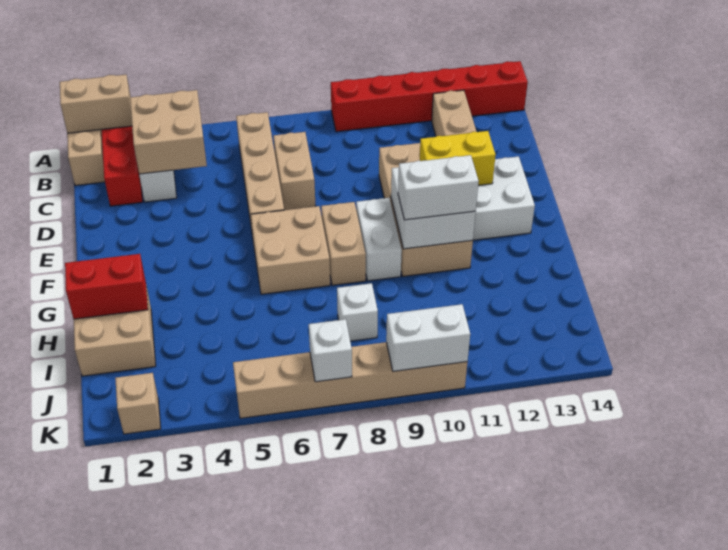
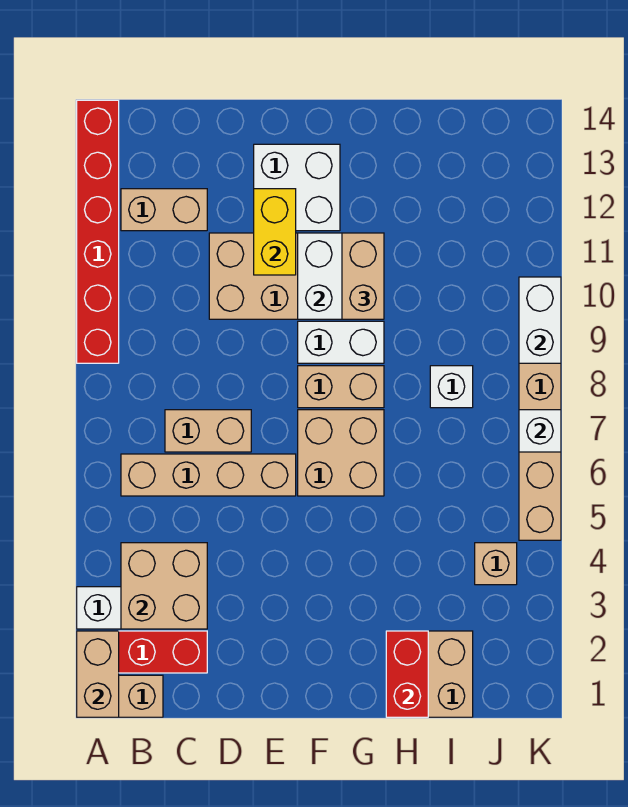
white brick G10:G11 level 3 -> tan brick G10:G11 level 3
tan brick K2 level 1 -> tan brick J4 level 1

